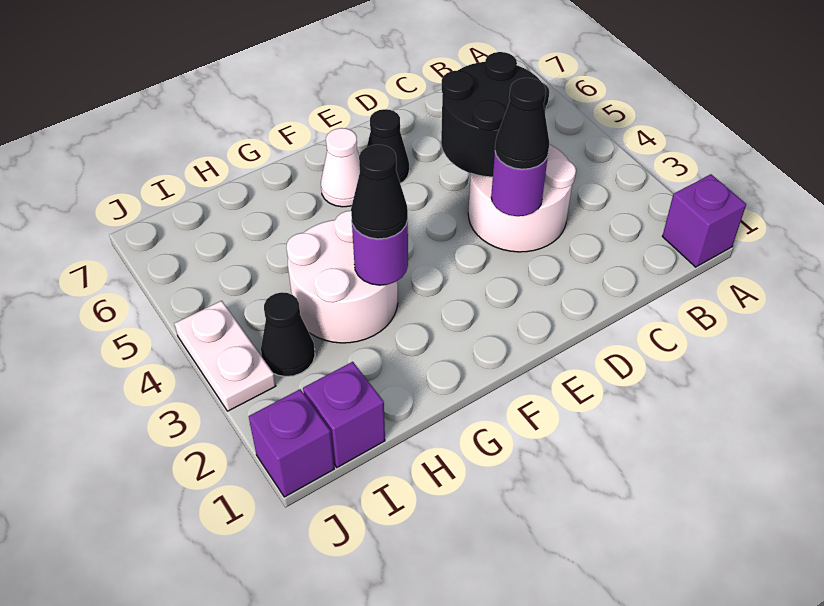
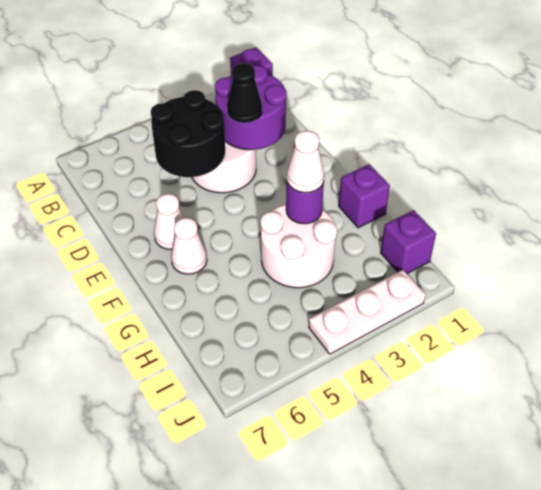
purple round brick D3 level 2 -> purple round brick C2:D3 level 2
black cone E6 level 1 -> white cone E6 level 1
black cone G3 level 3 -> white cone G3 level 3
black cone I3 level 1 -> none
purple brick J1 level 1 -> purple brick G1 level 1
white plate J3:J4 level 1 -> white plate J2:J4 level 1

